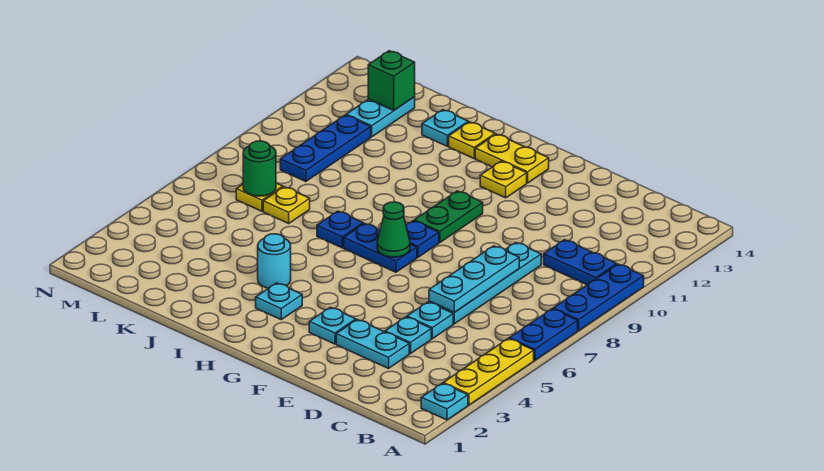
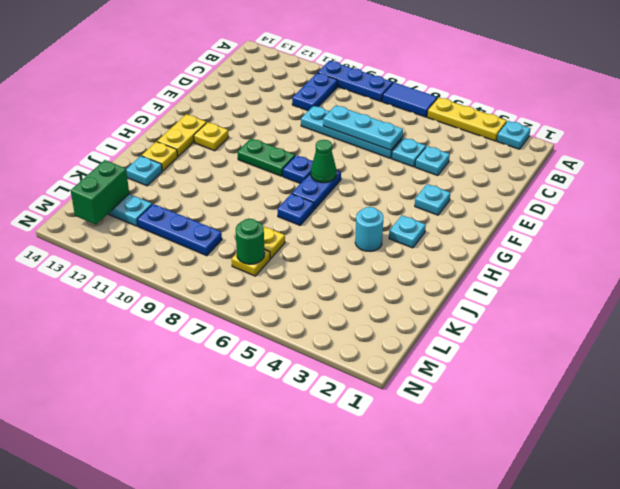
blue plate A6:A7 level 1 -> blue tile A6:A7 level 1
cyan plate D3:E3 level 1 -> none
green brick L13 level 2 -> green brick L13:M13 level 2

